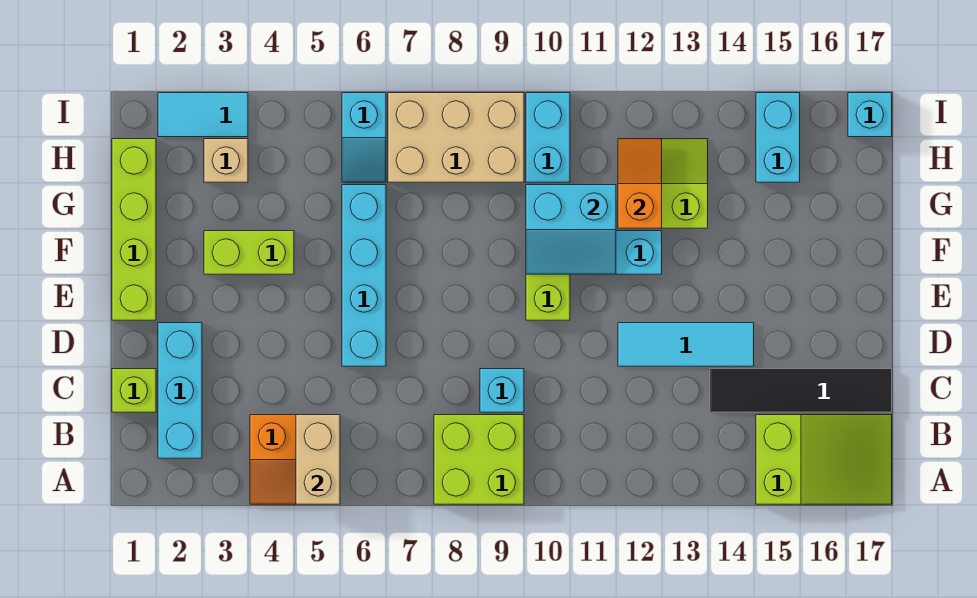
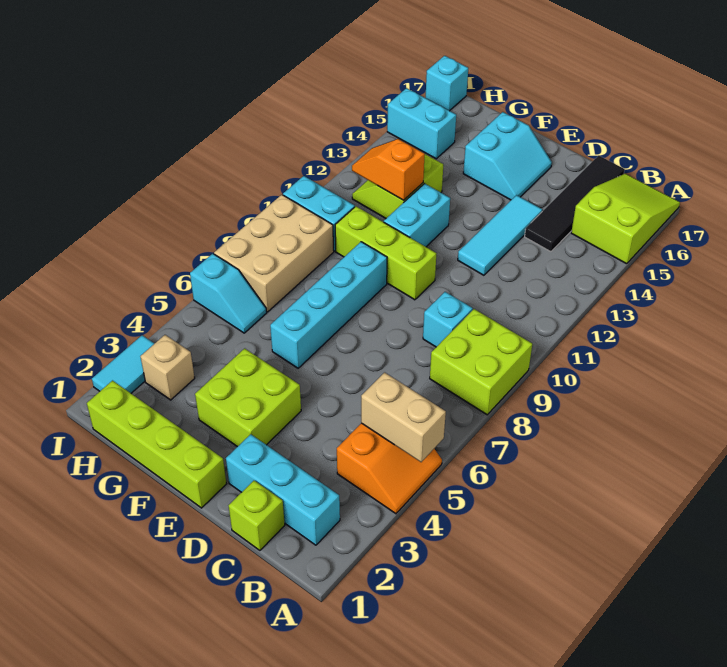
cyan brick D6:G6 level 1 -> cyan brick F6:F9 level 1
lime brick F3:F4 level 1 -> lime brick E3:F4 level 1
cyan slope F10:G11 level 2 top G -> cyan slope E15:F16 level 1 top F

